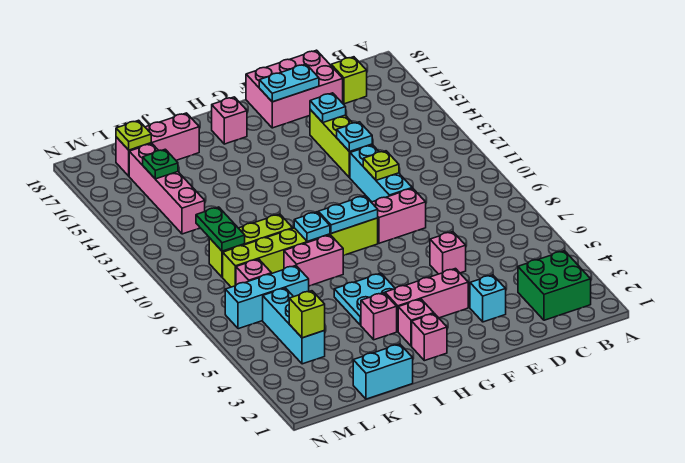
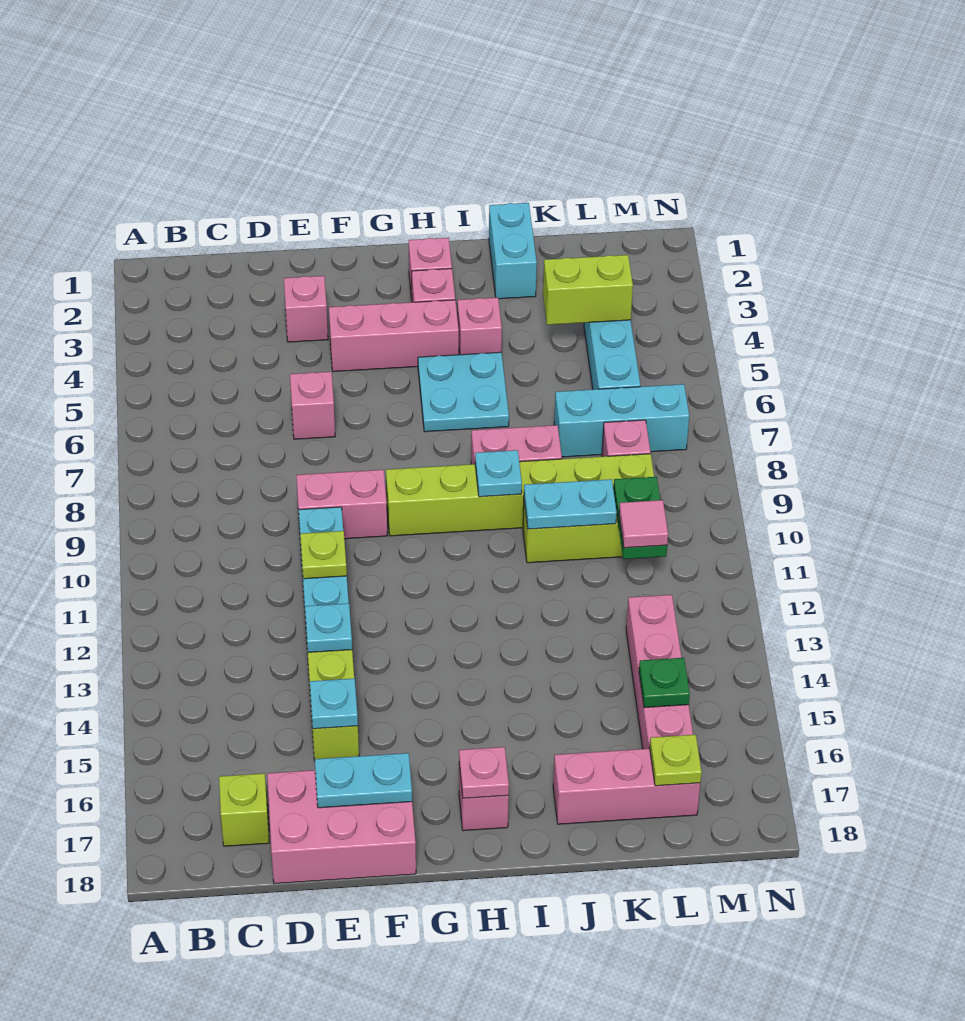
green brick B2:C3 level 1 -> none
cyan brick E3 level 1 -> pink brick E3 level 1
cyan plate G9:H9 level 2 -> cyan plate J10:K10 level 2
none -> pink plate H17 level 2
cyan brick J1:K1 level 1 -> cyan brick J1:J2 level 1
lime brick L4 level 2 -> lime brick K4:L4 level 2
none -> pink tile L11 level 3

